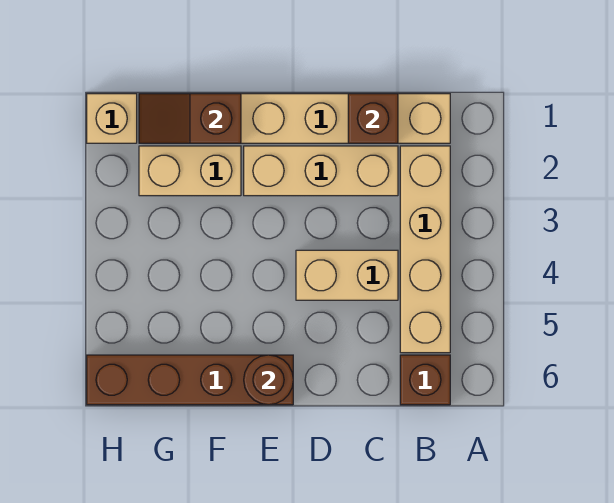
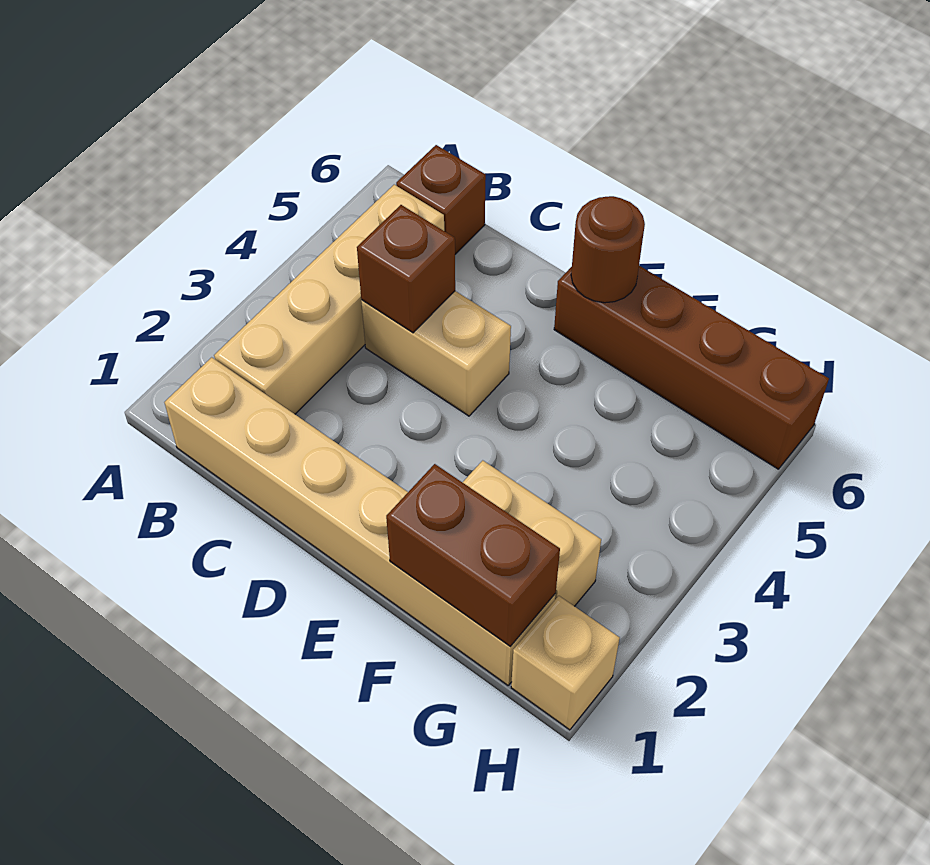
brown brick C1 level 2 -> brown brick C4 level 2
tan brick C2:E2 level 1 -> none
brown slope F1:G1 level 2 top F -> brown brick F1:G1 level 2

